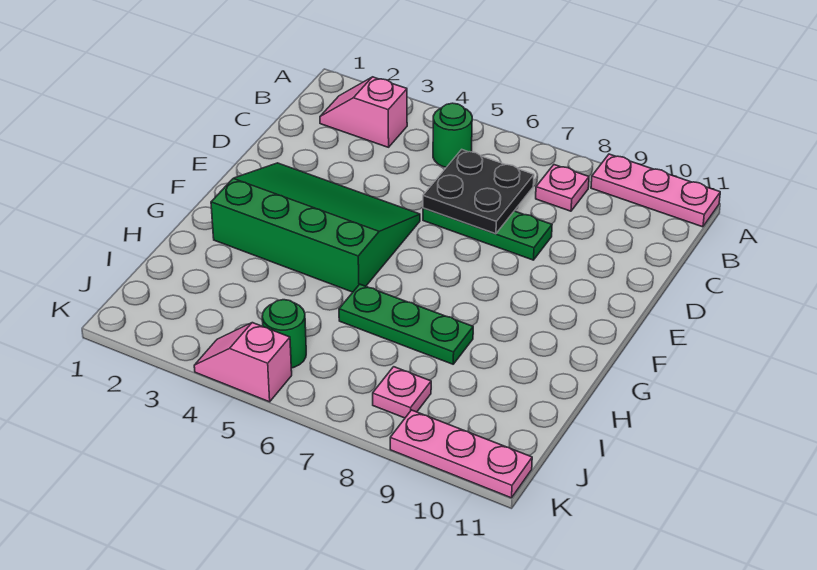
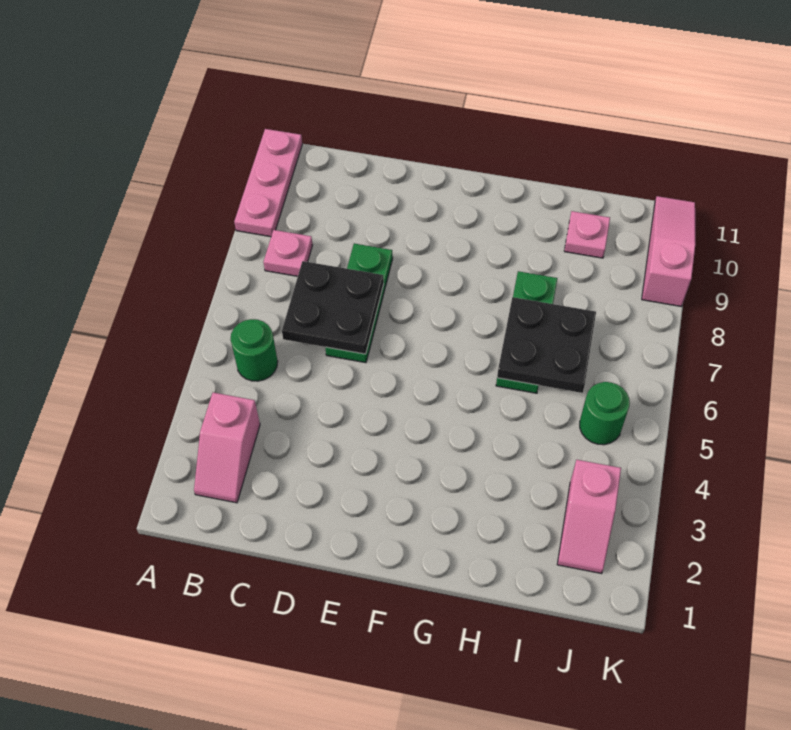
green slope E2:G5 level 1 top G -> none
none -> black plate H6:I7 level 2
pink plate J8 level 1 -> pink plate I10 level 1
pink slope K4:K5 level 1 top 5 -> pink slope J2:J3 level 1 top 3
pink plate K9:K11 level 1 -> pink slope K9:K11 level 1 top 9

